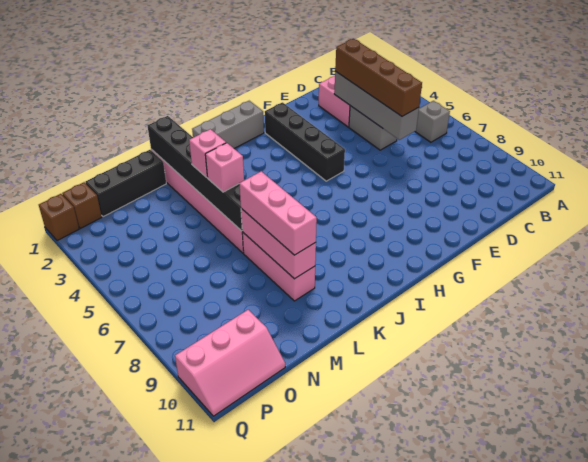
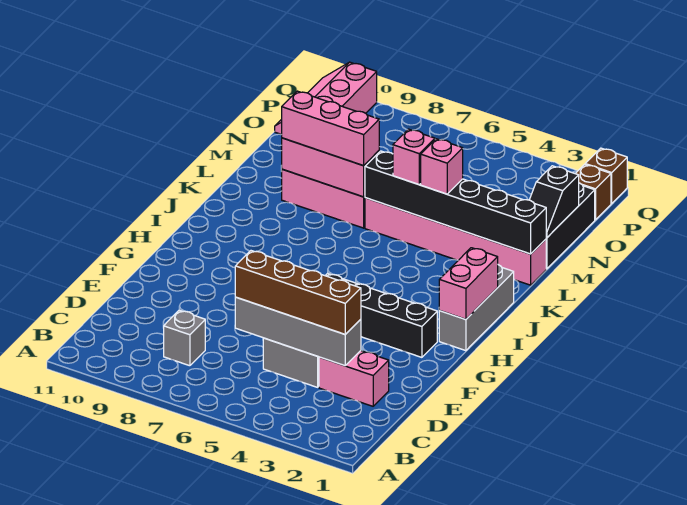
grey brick B6 level 1 -> grey brick C8 level 1
none -> pink brick H1:I1 level 2
none -> black slope M1:N1 level 2 top N

